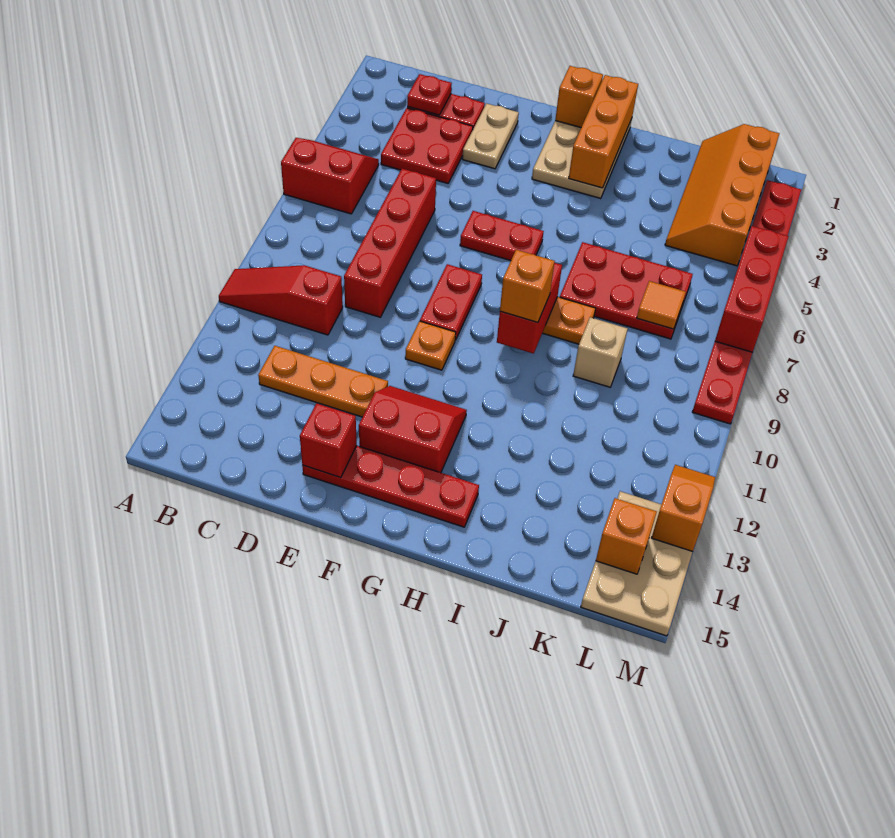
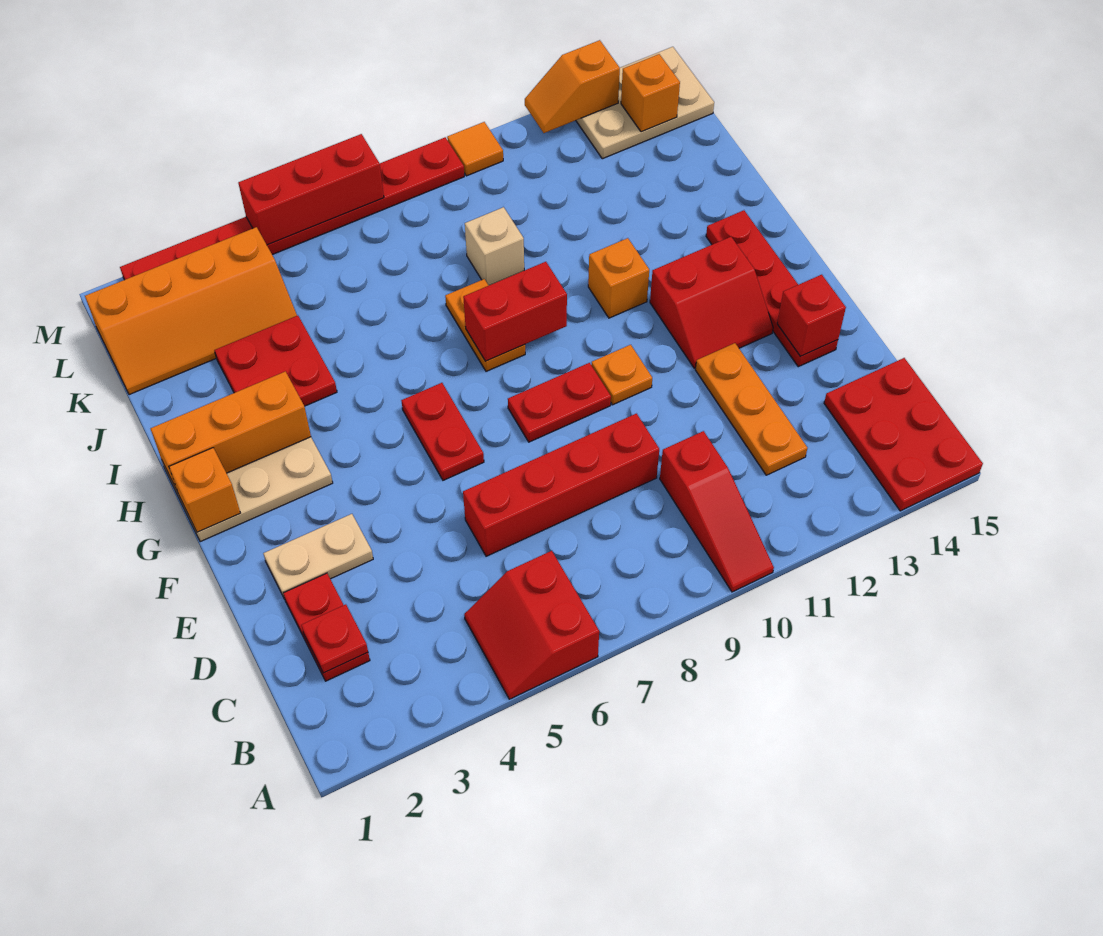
red plate C3:D4 level 1 -> red plate I3:J4 level 1
red slope F12:G13 level 1 top 13 -> red slope F12:G13 level 1 top G
orange brick H9 level 3 -> orange brick H11 level 1
red plate I6:K7 level 1 -> red plate A14:C15 level 1
orange tile K7 level 2 -> orange tile M10 level 1

